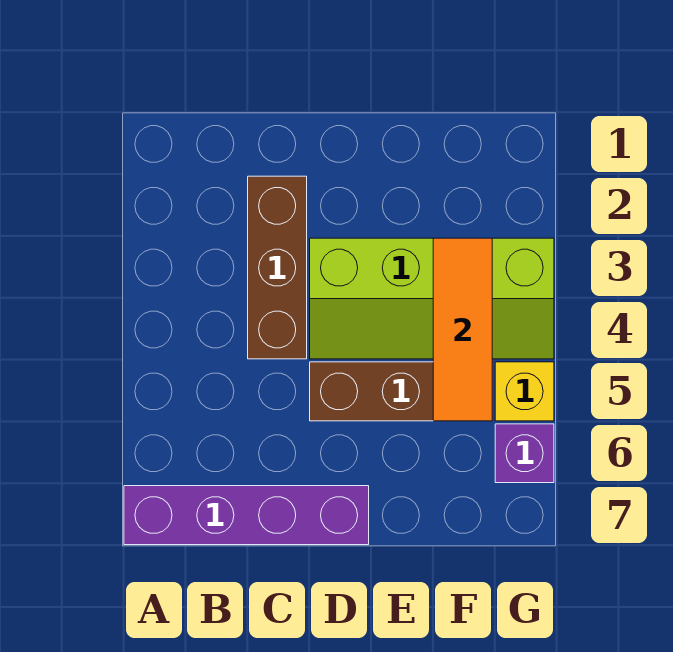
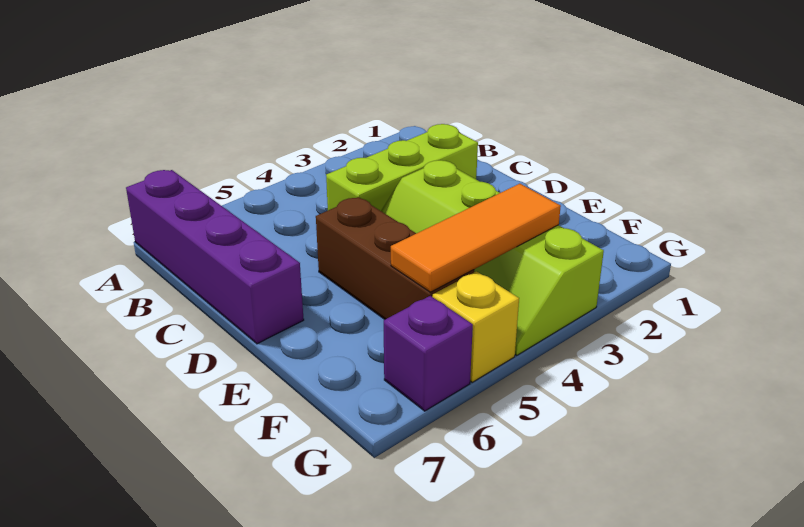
brown brick C2:C4 level 1 -> lime brick C2:C4 level 1

